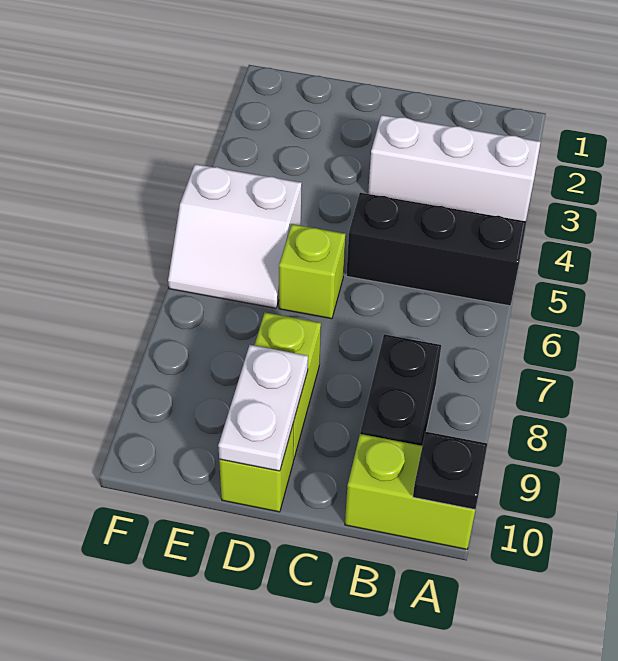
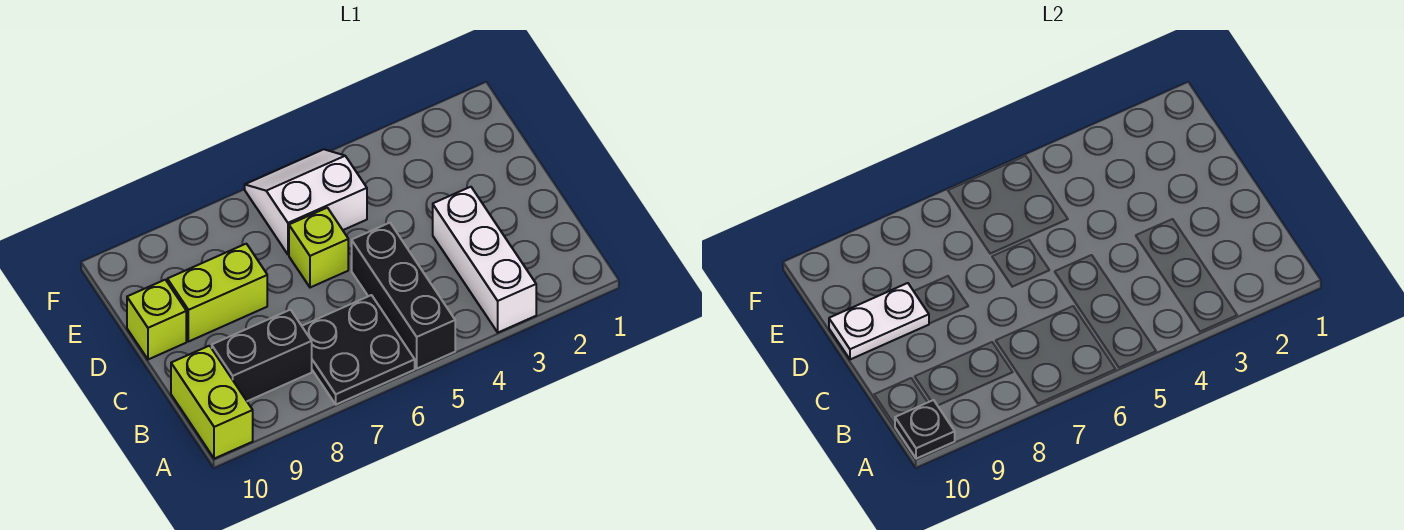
none -> black plate A6:B7 level 1
white slope E5:F6 level 1 top 5 -> white slope E5:F6 level 1 top E

